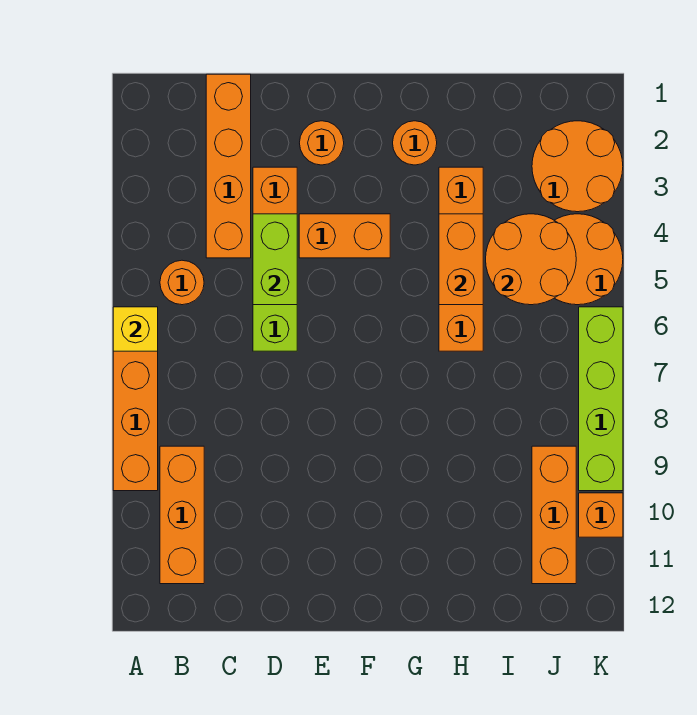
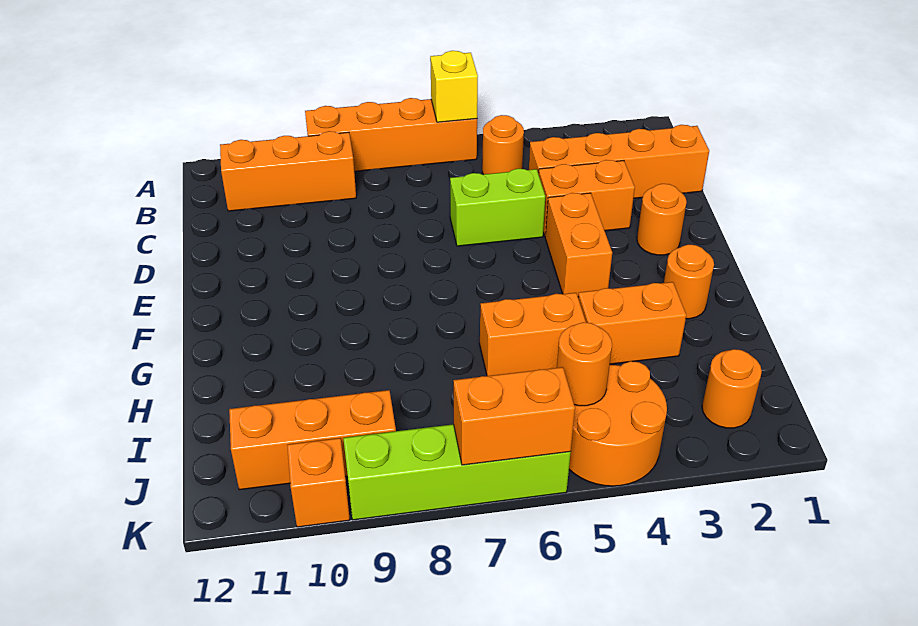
lime brick D4:D5 level 2 -> none
orange brick H4:H5 level 2 -> orange brick K6:K7 level 2
orange round brick I4:J5 level 2 -> orange round brick J5 level 2
orange round brick J2:K3 level 1 -> orange round brick J2 level 1

